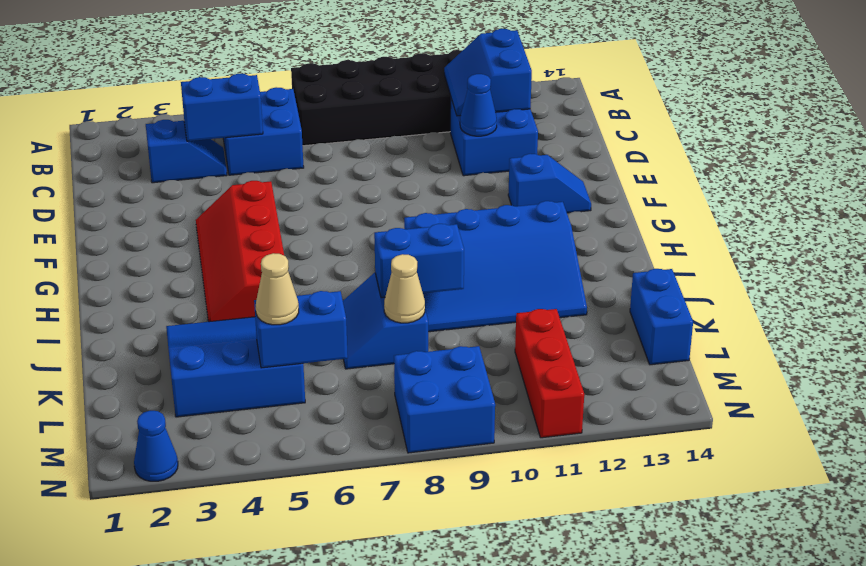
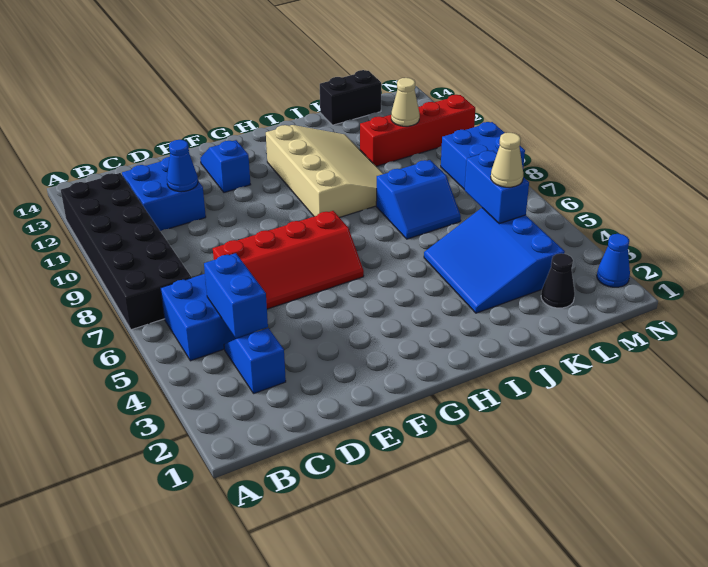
blue slope B11:C12 level 2 top 12 -> none
red slope F4:I5 level 1 top 5 -> red slope D6:G7 level 1 top 7
blue slope H9:J12 level 1 top H -> tan slope H9:J12 level 1 top H
blue brick J8:J9 level 2 -> none
tan cone K8 level 2 -> tan cone L11 level 2
blue brick K14:L14 level 1 -> black brick K14:L14 level 1
none -> black cone L2 level 1
red brick L11:N11 level 1 -> red brick K11:N11 level 1

